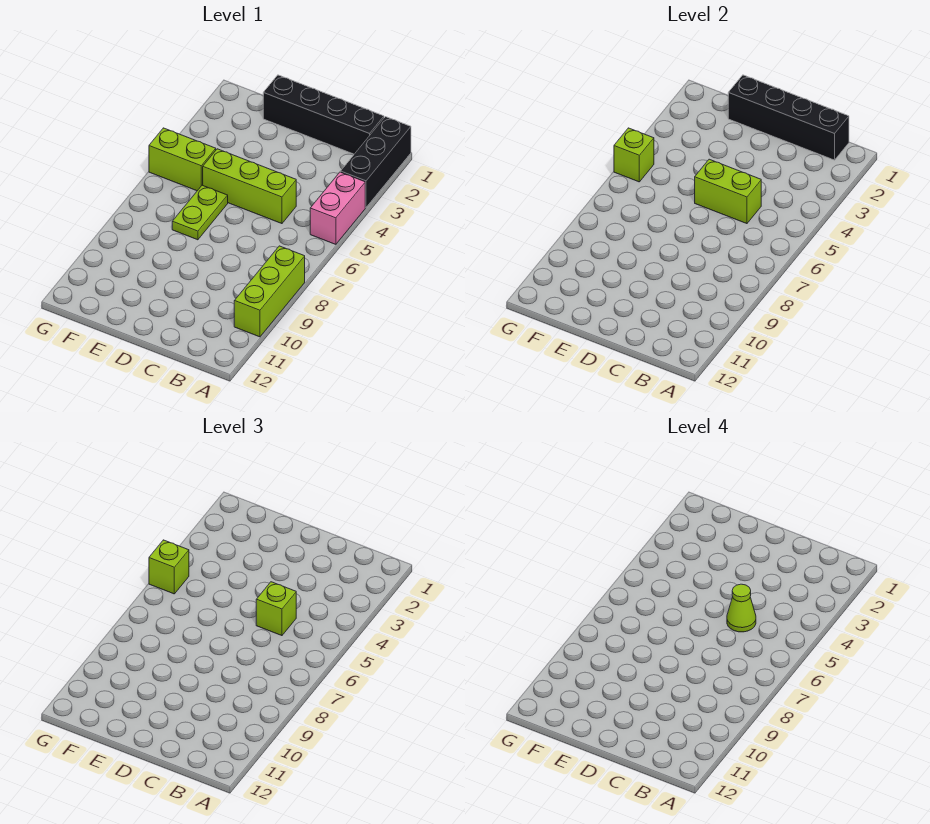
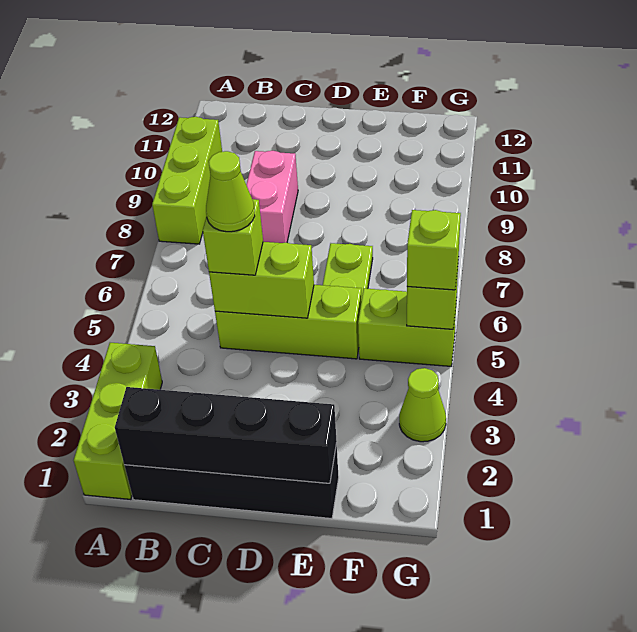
black brick A1:A3 level 1 -> lime brick A1:A3 level 1
pink brick A4:A5 level 1 -> pink brick C8:C9 level 1
none -> lime cone G3 level 1

